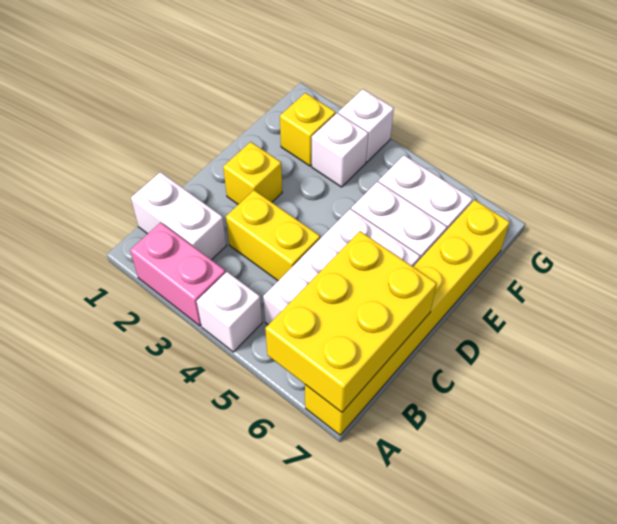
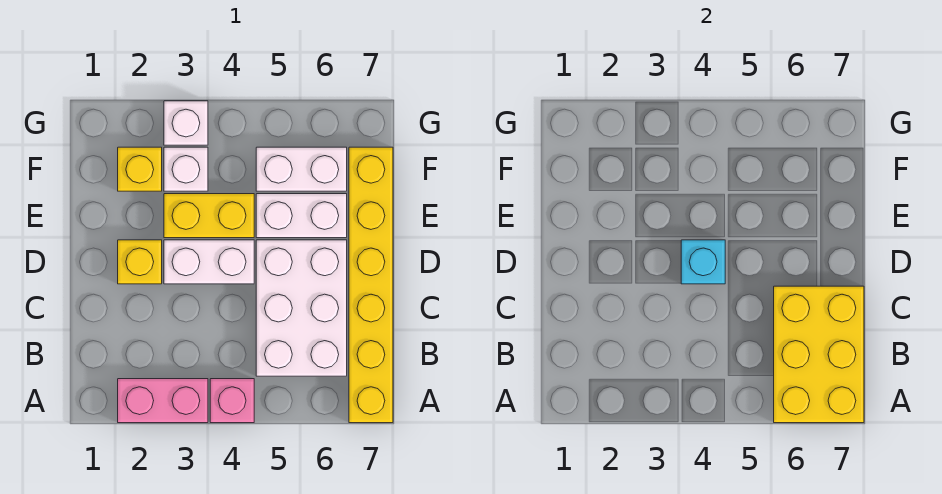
white brick A4 level 1 -> pink brick A4 level 1
white brick B1:B2 level 1 -> white brick D3:D4 level 1
yellow brick C3:C4 level 1 -> yellow brick E3:E4 level 1
none -> cyan brick D4 level 2

